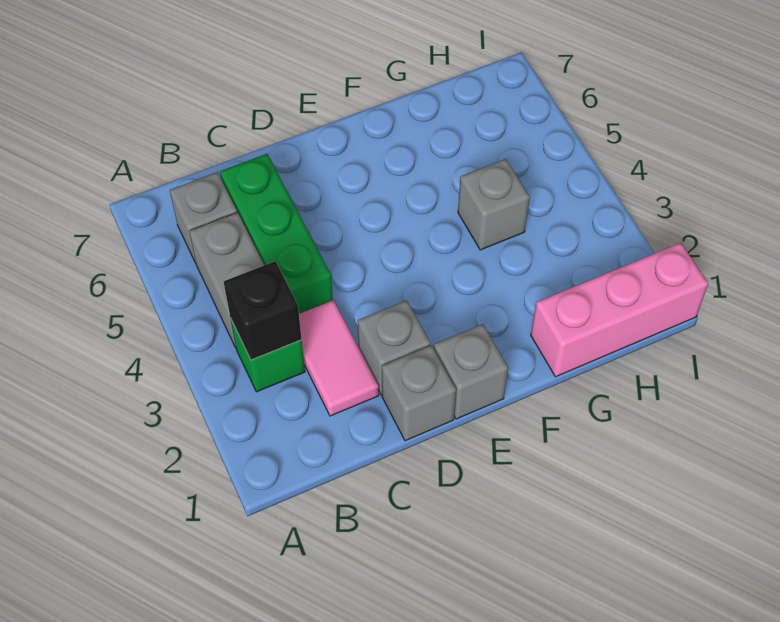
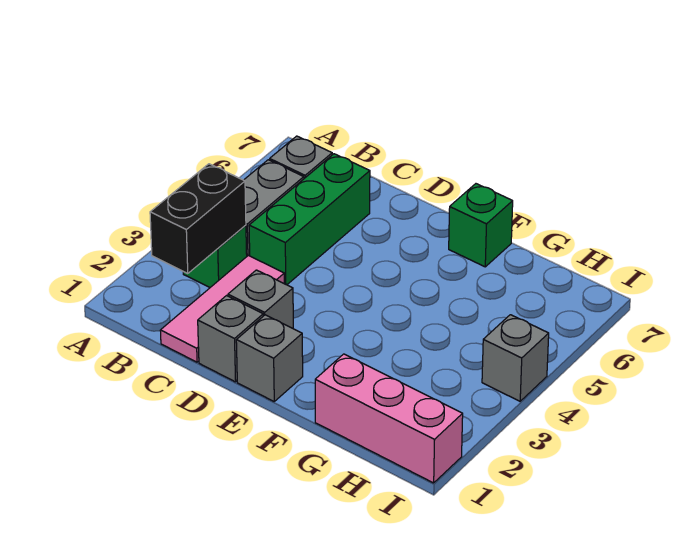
black brick B3 level 2 -> black brick B2:B3 level 2
pink tile C2:C3 level 1 -> pink tile C1:C3 level 1
none -> green brick F7 level 1
grey brick G4 level 1 -> grey brick I4 level 1

